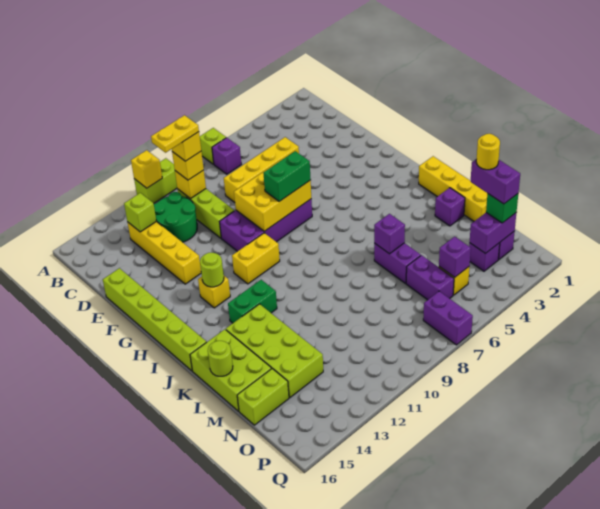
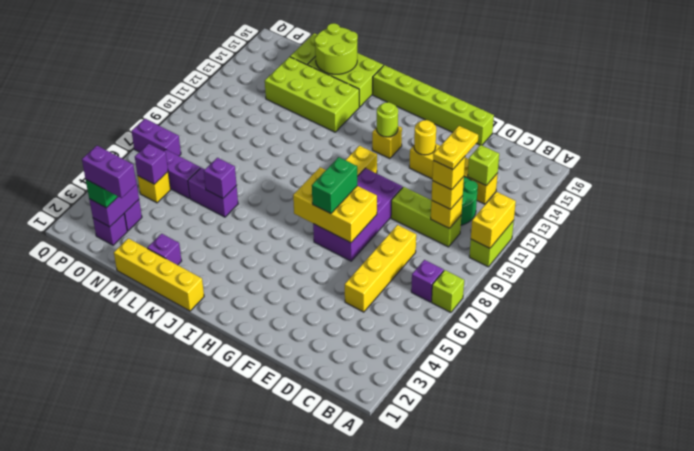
yellow brick A11 level 2 -> yellow brick A10:A11 level 2
yellow brick F7:G9 level 2 -> yellow brick F7:H8 level 2
green brick J12:J13 level 1 -> none
lime round brick L16 level 2 -> lime round brick L15:M16 level 2
yellow round brick N2 level 5 -> yellow round brick F13 level 2

